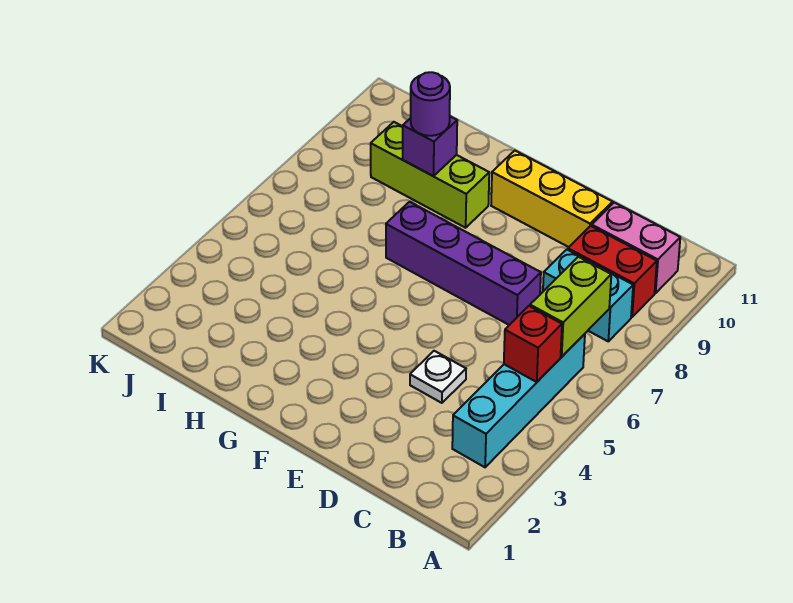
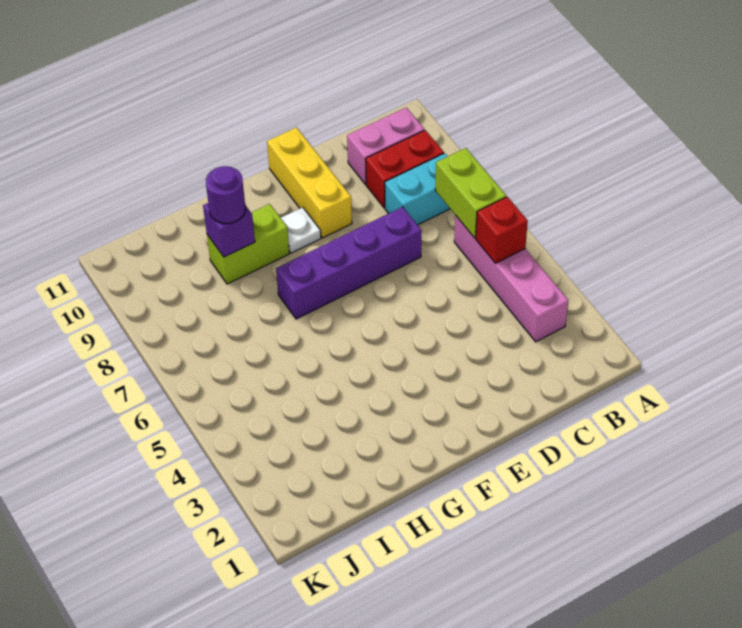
cyan brick B3:B6 level 1 -> pink brick B3:B6 level 1
white plate D4 level 1 -> white plate F9 level 1
yellow brick D10:F10 level 1 -> yellow brick E9:E11 level 1
lime brick G9:I9 level 1 -> lime brick G9:H9 level 1

